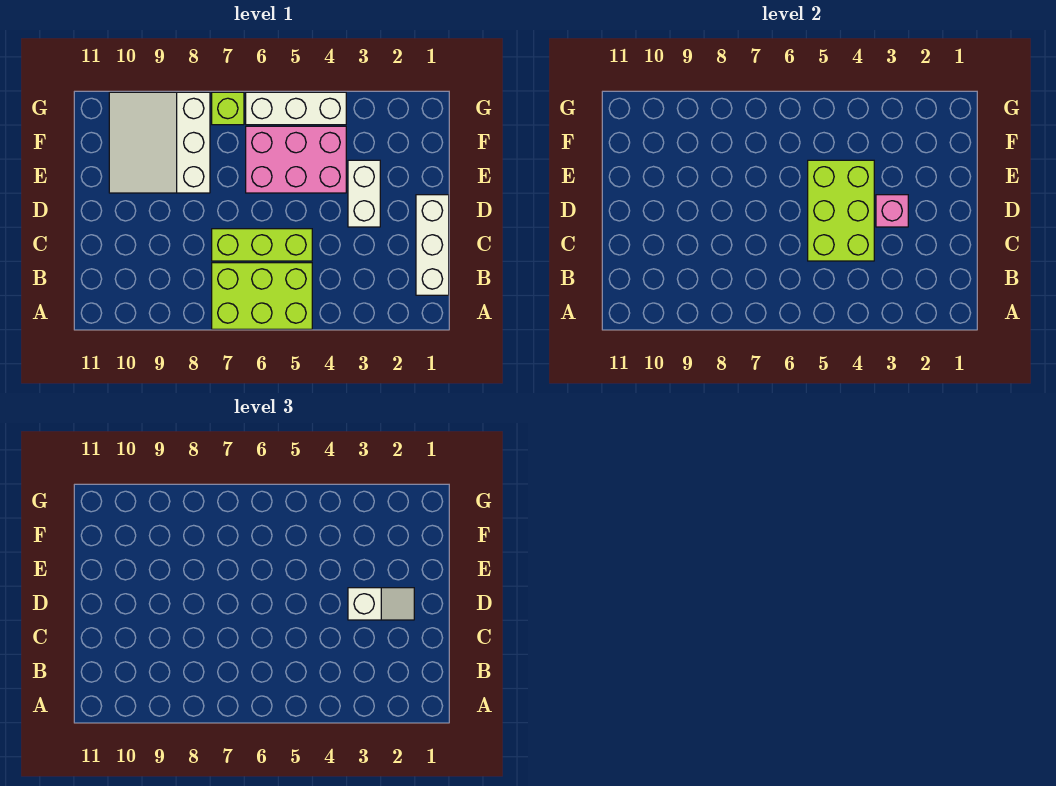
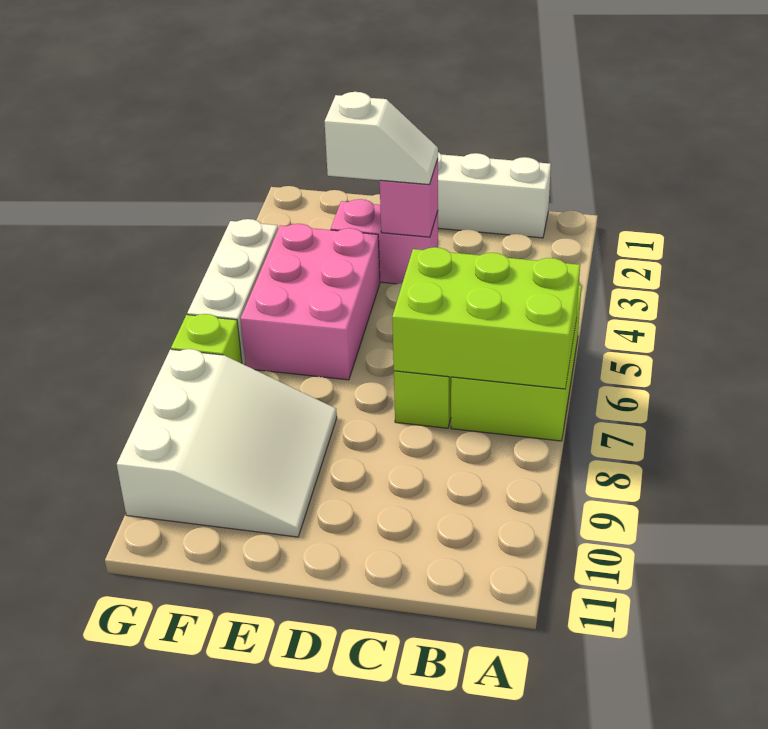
lime brick C4:E5 level 2 -> lime brick A6:C7 level 2
white slope D2:D3 level 3 top 3 -> white slope D3:E3 level 3 top E
white brick D3:E3 level 1 -> pink brick D3:E3 level 1
white slope E8:G10 level 1 top 8 -> white slope E8:G10 level 1 top G

